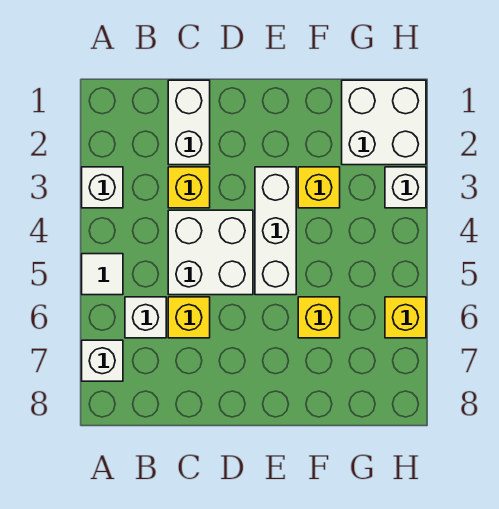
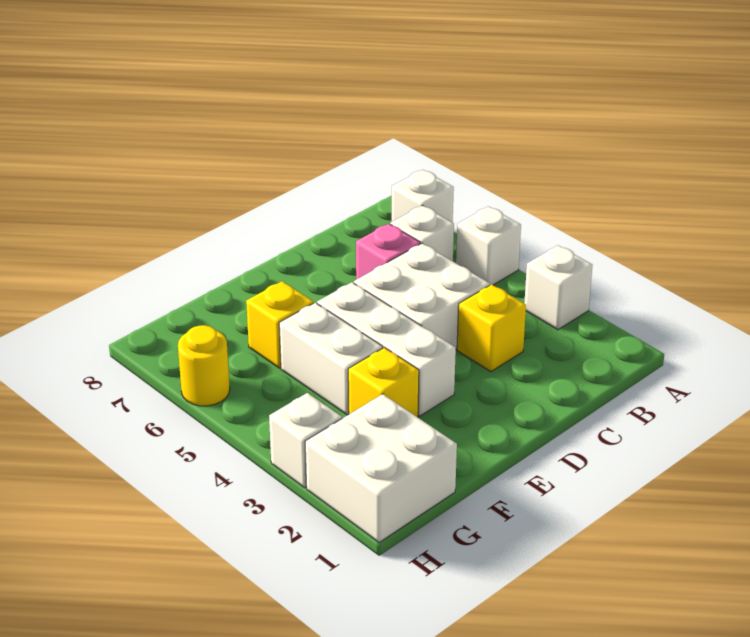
white tile A5 level 1 -> white brick A5 level 1
white brick C1:C2 level 1 -> white brick F4:F5 level 1
yellow brick C6 level 1 -> pink brick C6 level 1
yellow brick H6 level 1 -> yellow round brick H6 level 1

